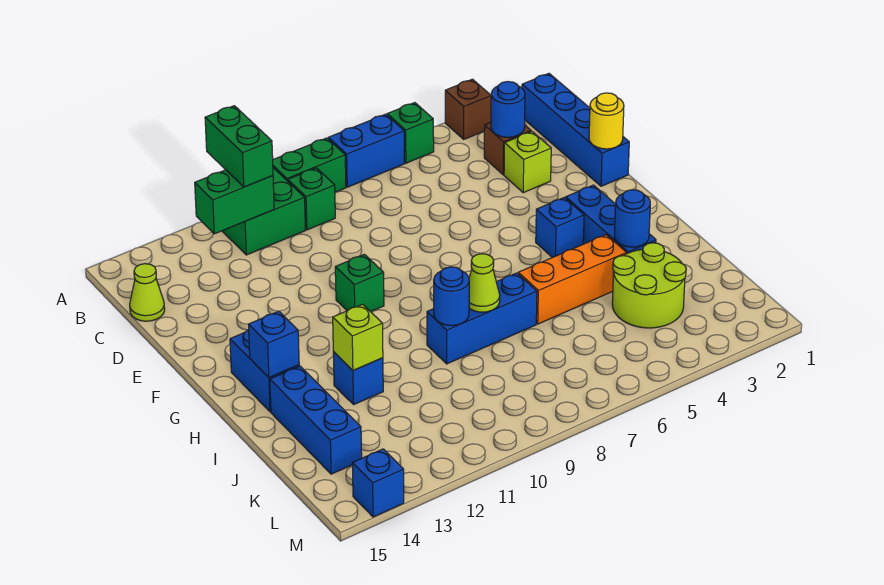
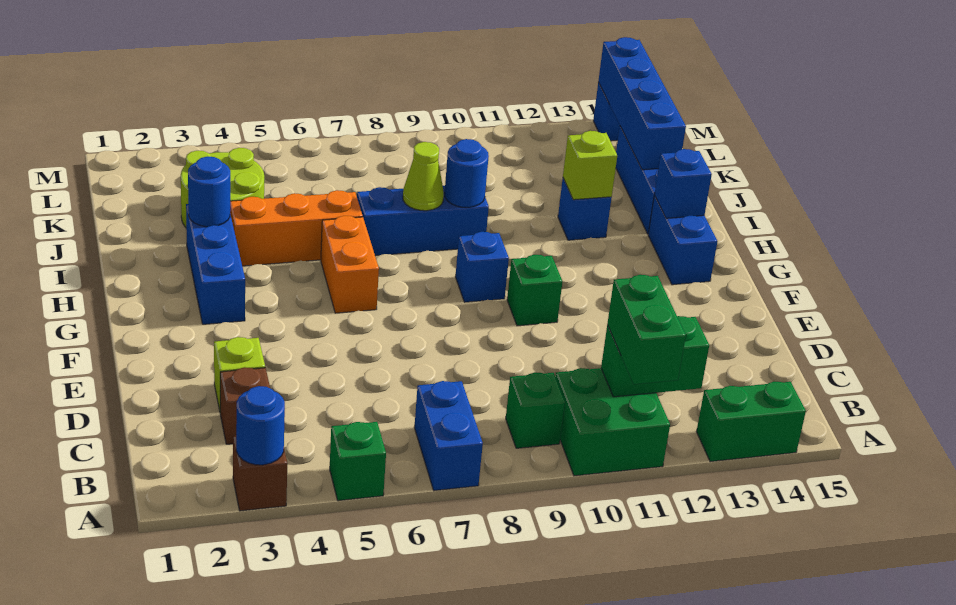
blue brick A6:A7 level 1 -> blue brick A7:B7 level 1
green brick A8:A9 level 1 -> green brick A13:A14 level 1
blue brick B1:E1 level 1 -> blue brick J14:M14 level 2
blue round brick C3 level 2 -> blue round brick A3 level 2
lime cone C15 level 1 -> none
yellow round brick E1 level 2 -> none
blue brick G4 level 1 -> blue brick G9 level 1
none -> orange brick G6:H6 level 1

